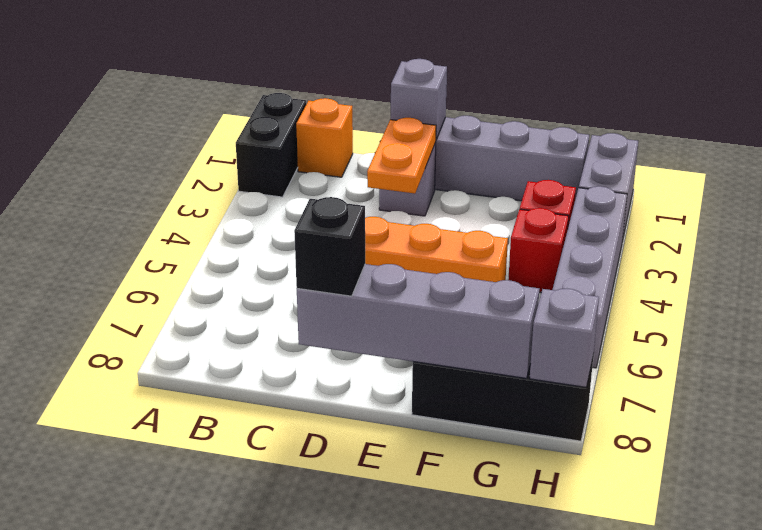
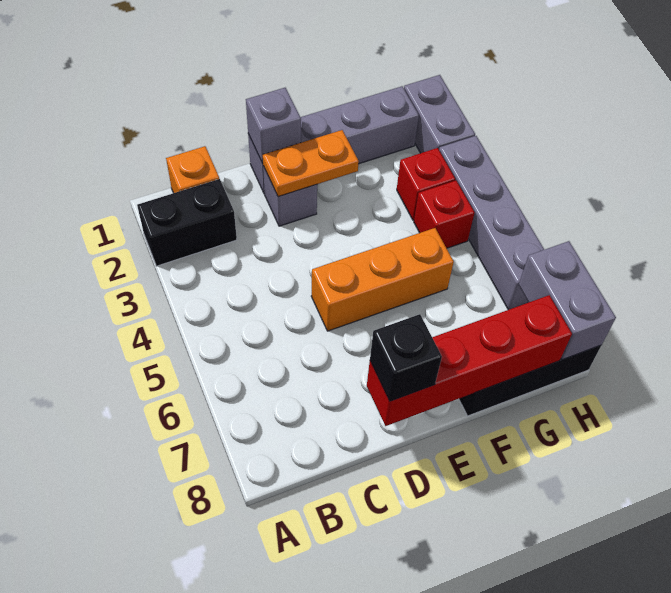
black brick A1:A2 level 1 -> black brick A2:B2 level 1
orange plate D2:D3 level 2 -> orange plate D2:E2 level 2
grey brick D8:G8 level 2 -> red brick D8:G8 level 2
grey brick H8 level 2 -> grey brick H7:H8 level 2

